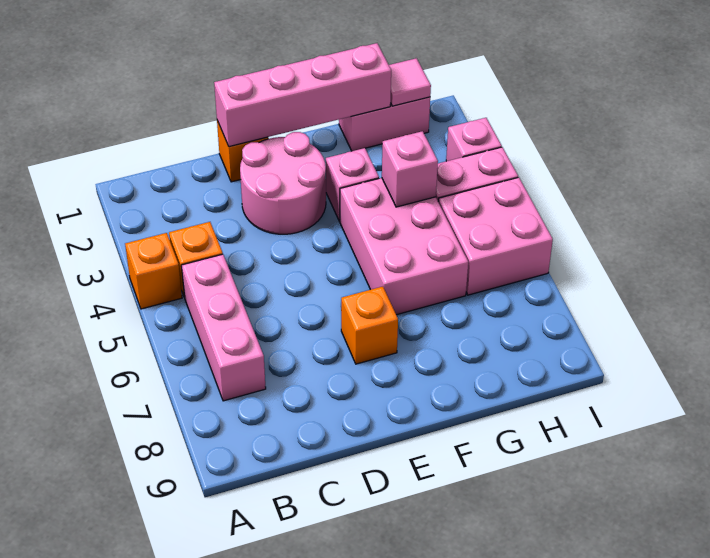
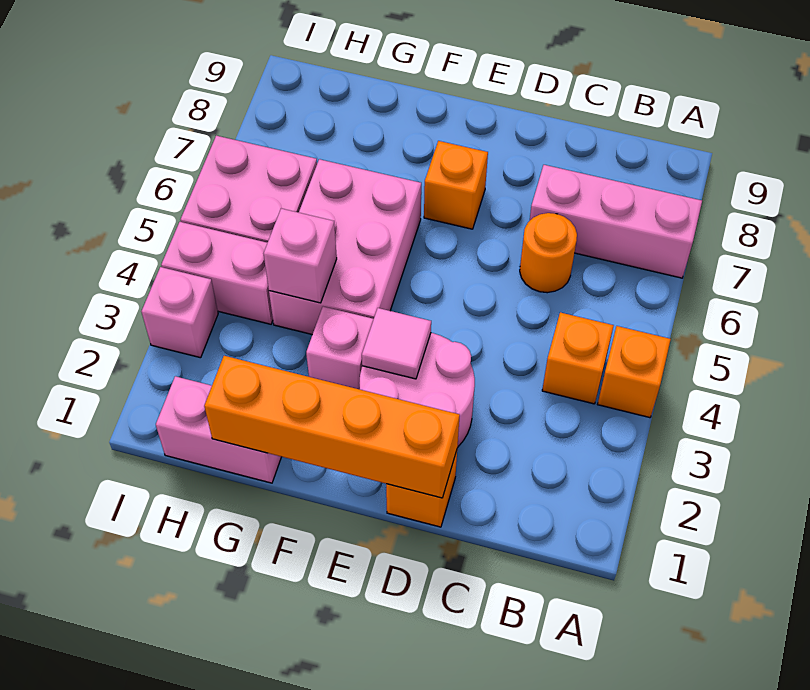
pink brick B5:B7 level 1 -> pink brick A7:C7 level 1
none -> orange round brick C6 level 1
pink brick D1:G1 level 2 -> orange brick D1:G1 level 2
pink tile H1 level 2 -> pink tile E3 level 2

